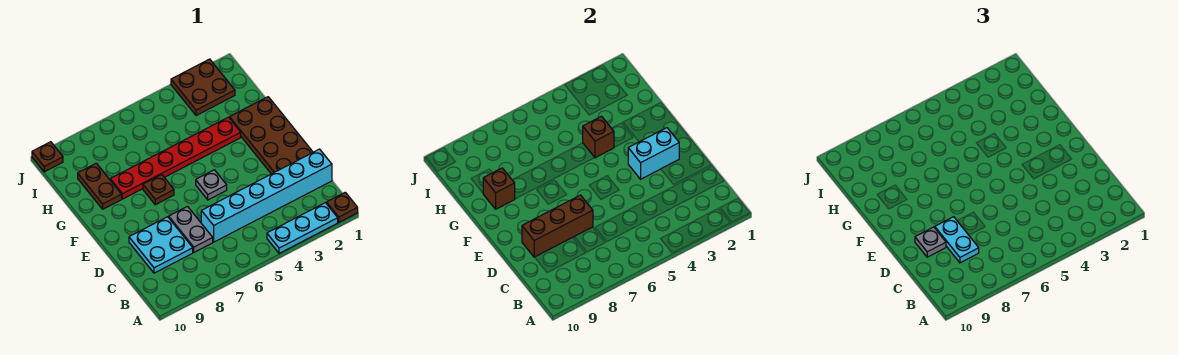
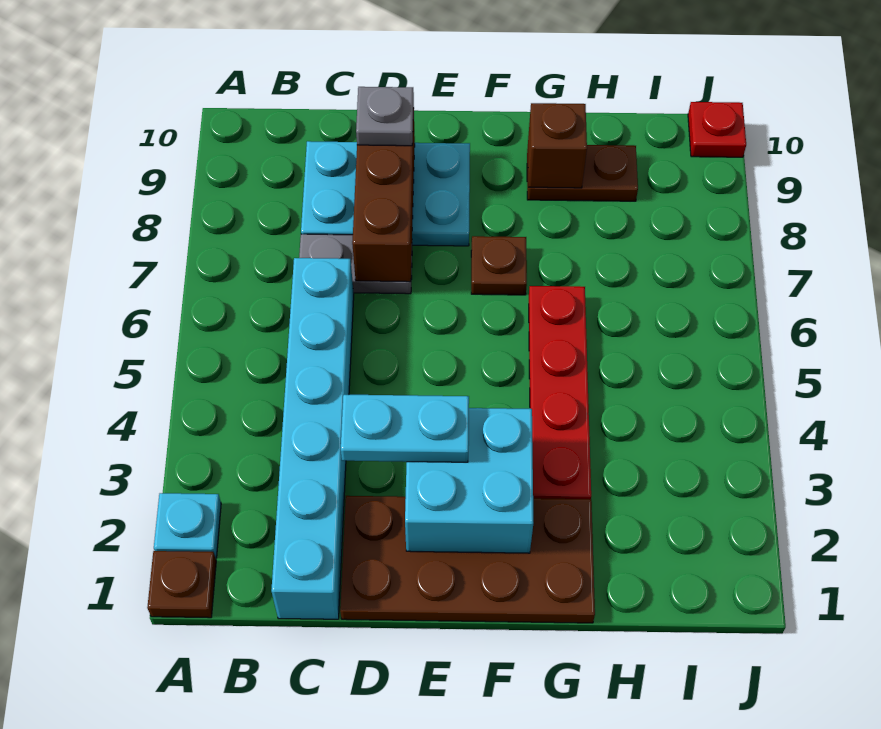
cyan plate A2:A4 level 1 -> cyan plate A2 level 1
cyan plate C8:D9 level 1 -> cyan plate C8:E9 level 1
cyan plate C8:D8 level 3 -> cyan plate D3:E3 level 3
cyan brick E2:E3 level 2 -> cyan brick E2:F3 level 2
grey plate E5 level 1 -> none
red plate G3:G8 level 1 -> red plate G3:G6 level 1
brown brick G4 level 2 -> none
brown plate I2:J3 level 1 -> none
brown plate J10 level 1 -> red plate J10 level 1

